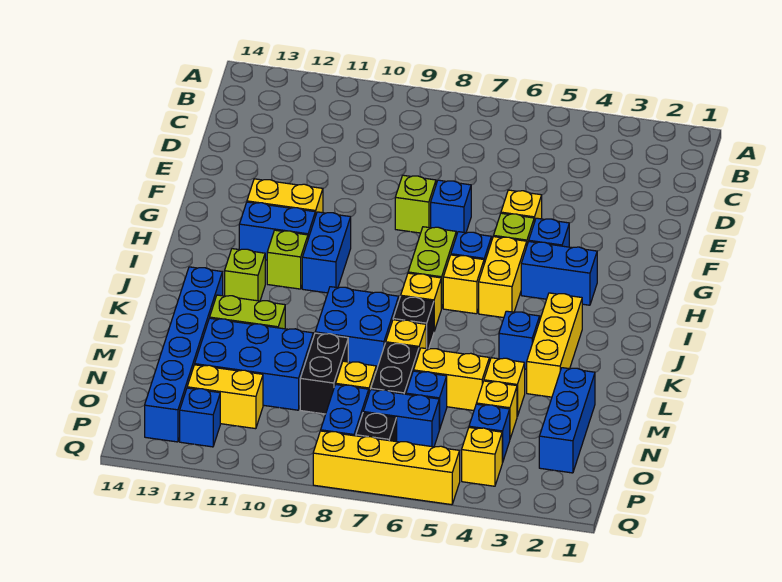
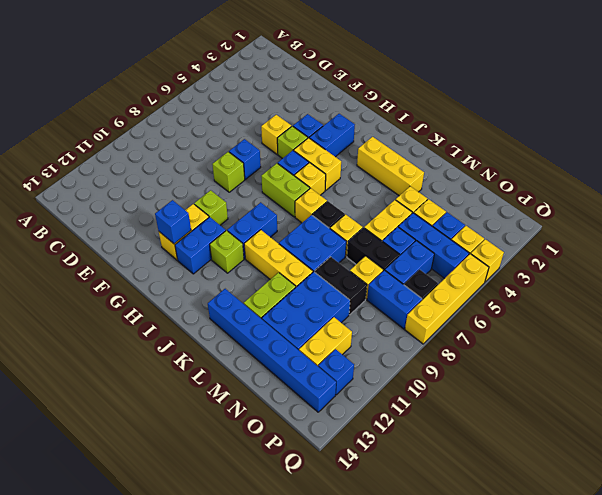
blue brick H10:I10 level 1 -> blue brick I9:I10 level 1
none -> yellow brick J10:L10 level 1
lime brick J12 level 1 -> lime brick G10 level 1
blue brick K4 level 1 -> blue brick G12 level 2
blue brick M2:O2 level 1 -> blue brick N5:P5 level 1
none -> yellow brick Q4 level 1

